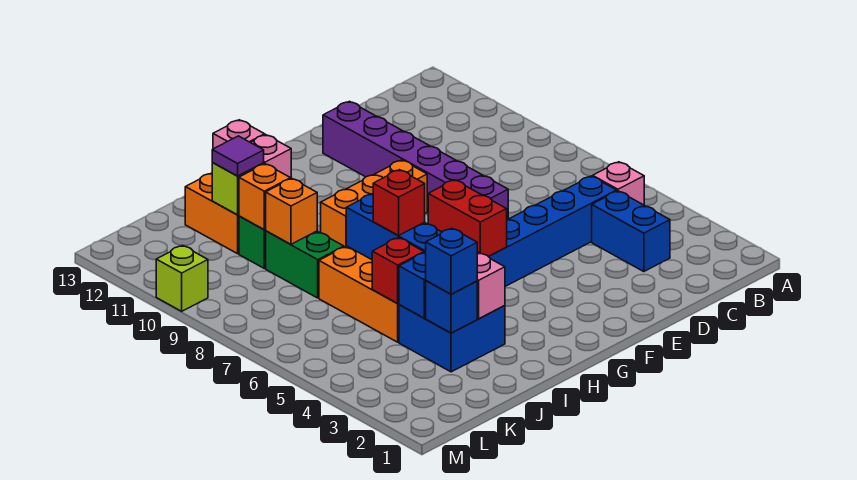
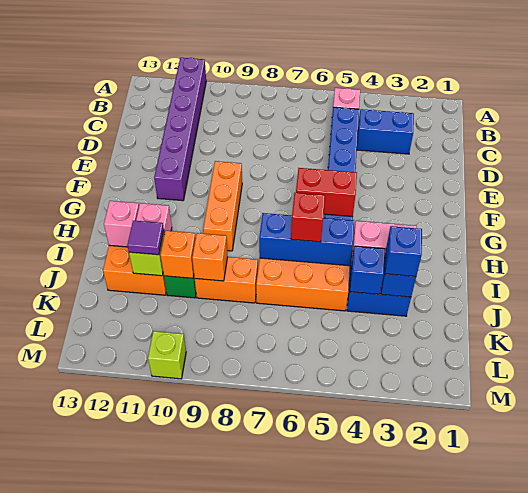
purple brick E7:E12 level 1 -> purple brick A11:F11 level 1
red brick J5 level 2 -> none
green brick J8:J9 level 1 -> orange brick J8:J9 level 1

